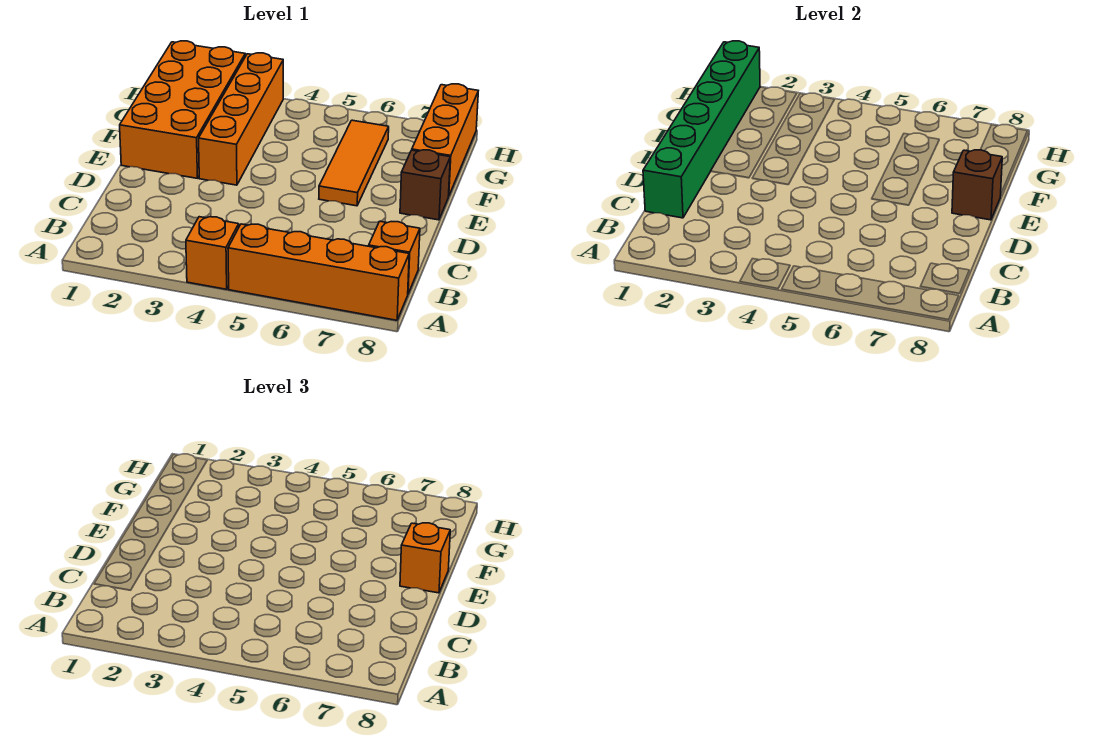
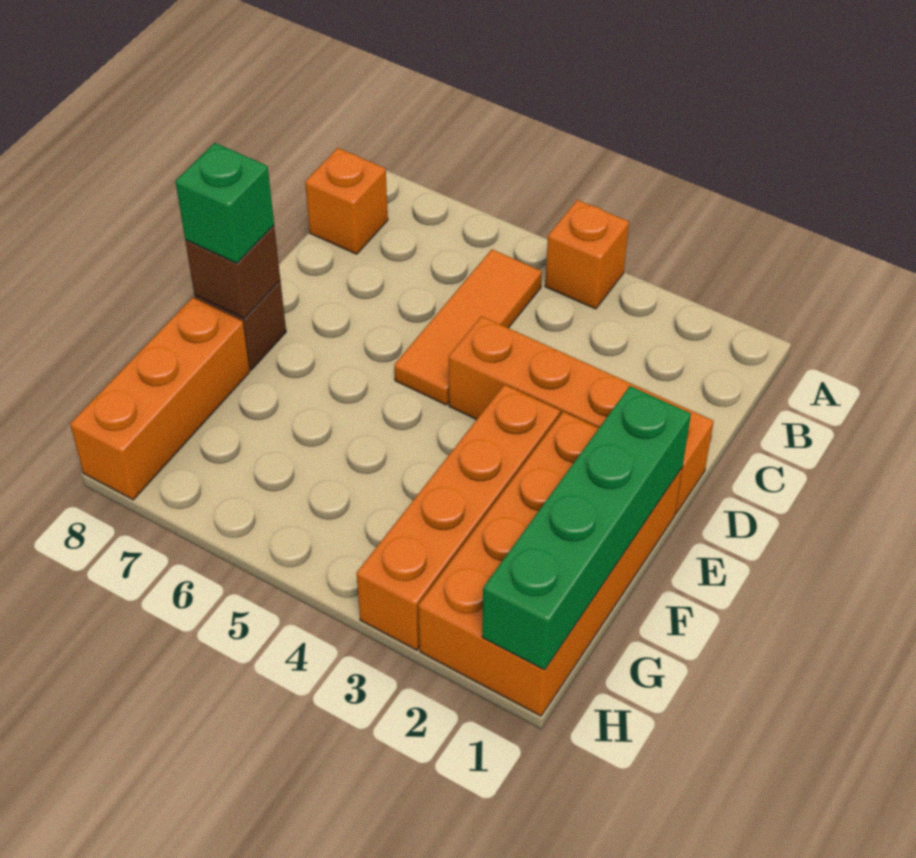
orange brick A5:A8 level 1 -> orange brick D1:D4 level 1
green brick C1:H1 level 2 -> green brick E1:H1 level 2
orange tile E6:G6 level 1 -> orange tile B5:D5 level 1
orange brick E8 level 3 -> green brick E8 level 3

